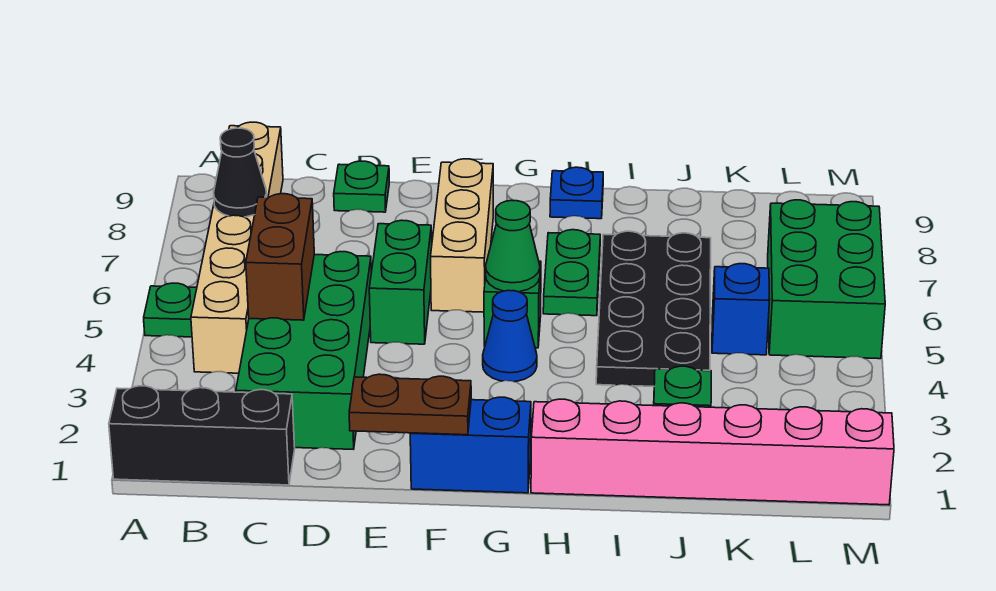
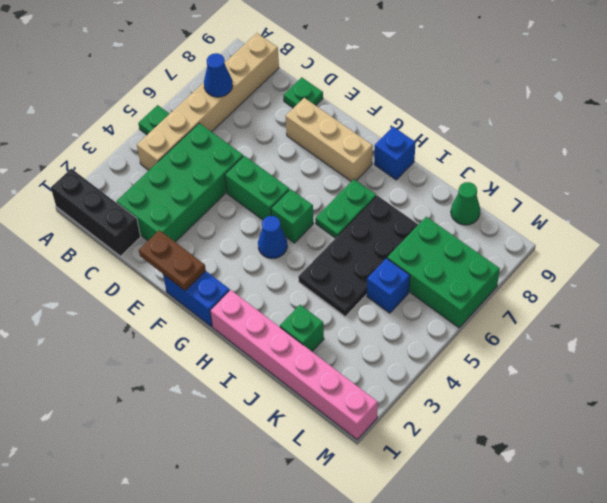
black cone B7 level 2 -> blue cone B7 level 2
brown brick C4:C5 level 2 -> none
green brick E5:E6 level 1 -> green brick E5:F5 level 1
tan brick F6:F8 level 1 -> tan brick E8:G8 level 1
green cone G5 level 2 -> green cone K9 level 1
blue plate H9 level 1 -> blue brick H9 level 1
green brick L5:M7 level 1 -> green brick K6:M7 level 1

